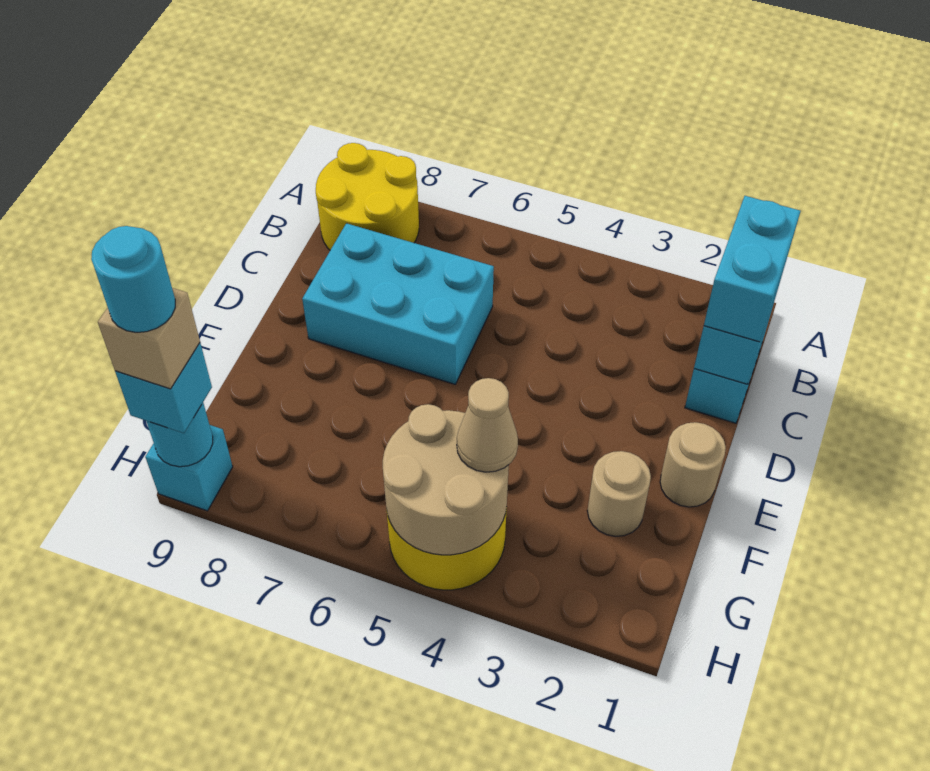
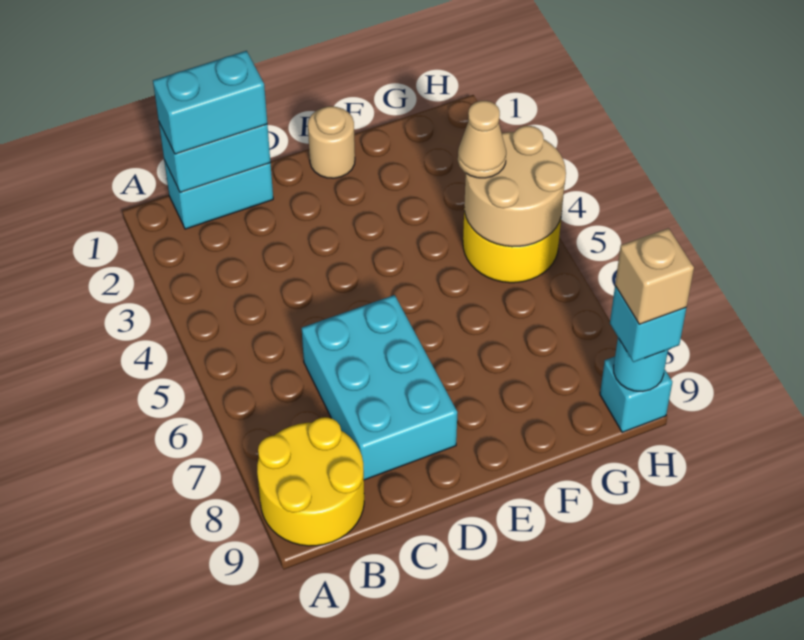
tan round brick F2 level 1 -> none
cyan round brick H9 level 5 -> none

